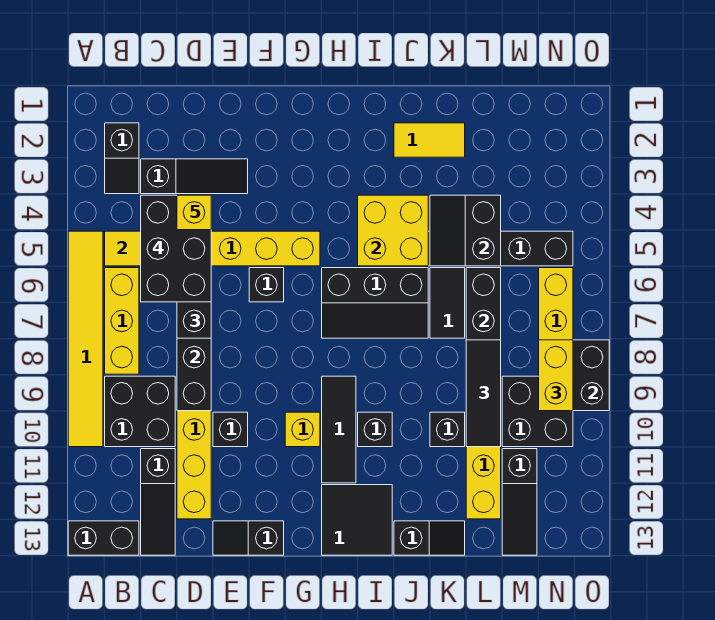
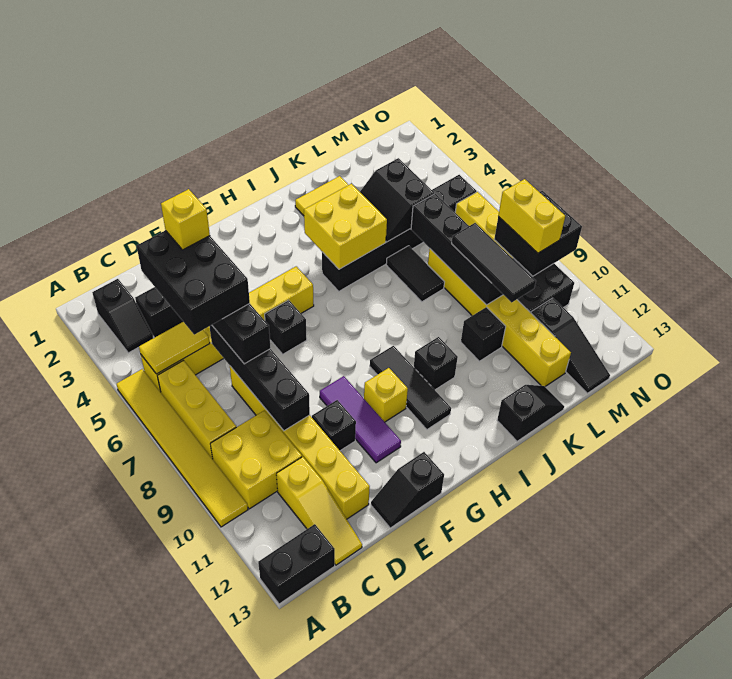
black brick B9:C10 level 1 -> yellow brick B9:C10 level 1
black slope C11:C13 level 1 top 11 -> yellow slope C11:C13 level 1 top 11
none -> purple tile F9:F11 level 1
black slope H6:J7 level 1 top 6 -> none
black tile H12:I13 level 1 -> none

